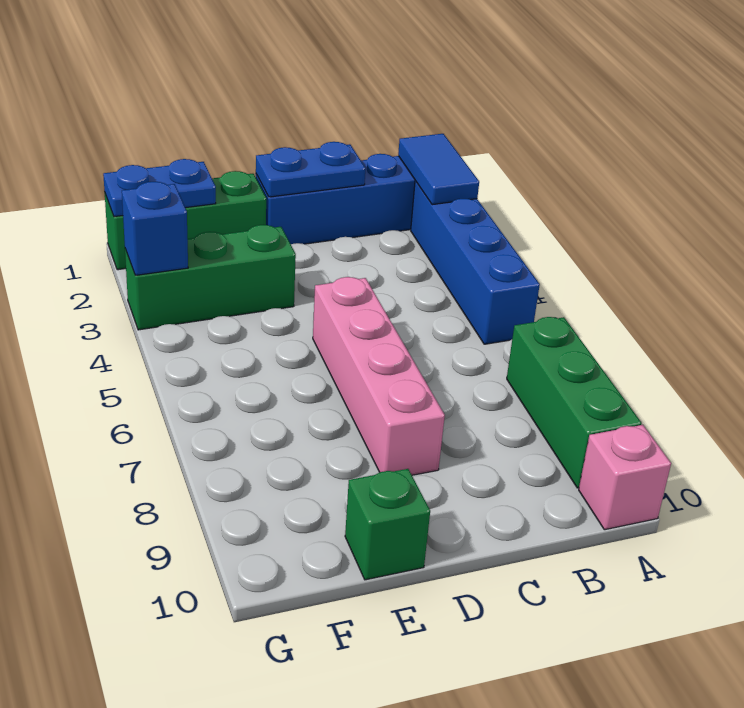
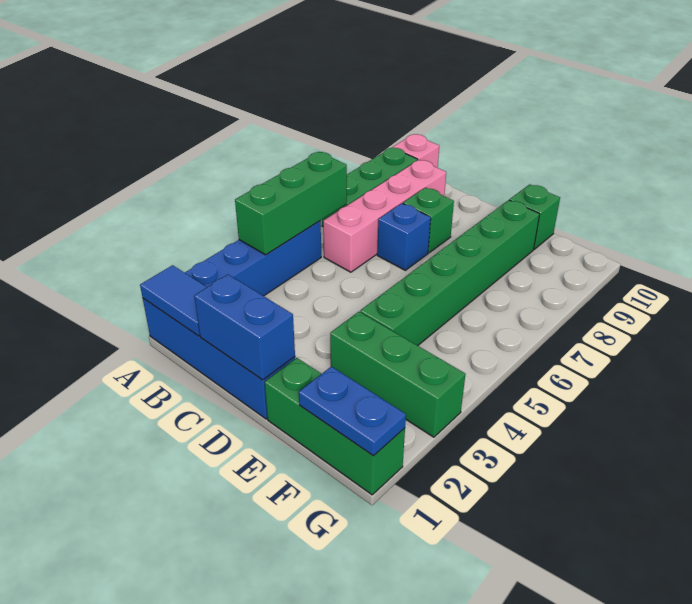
blue tile A1:A2 level 2 -> blue tile A1:B1 level 2
none -> green brick A4:A6 level 2
blue plate C1:D1 level 2 -> blue brick C1:D1 level 2
none -> green brick C8 level 1
pink brick D5:D8 level 1 -> pink brick B6:B9 level 1
none -> green brick E4:E9 level 1
blue brick G3 level 2 -> blue brick C7 level 1

